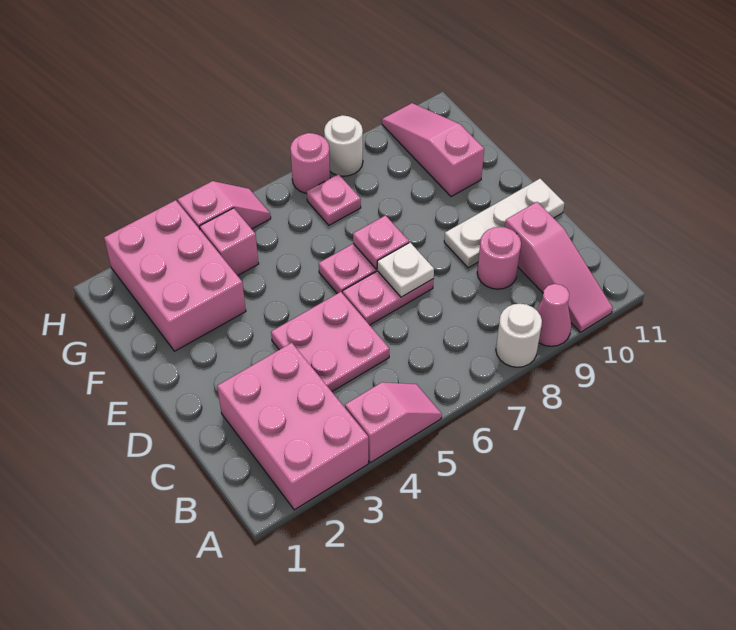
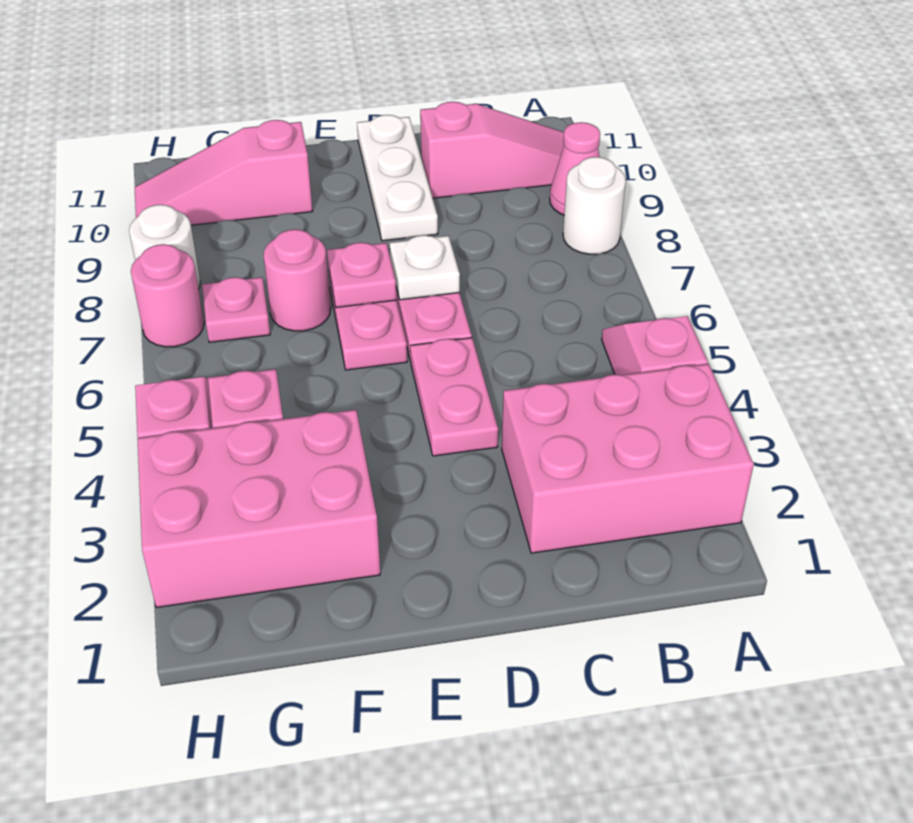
pink plate C4:D5 level 1 -> pink plate D4:D5 level 1
pink round brick C9 level 1 -> pink round brick F7 level 1

